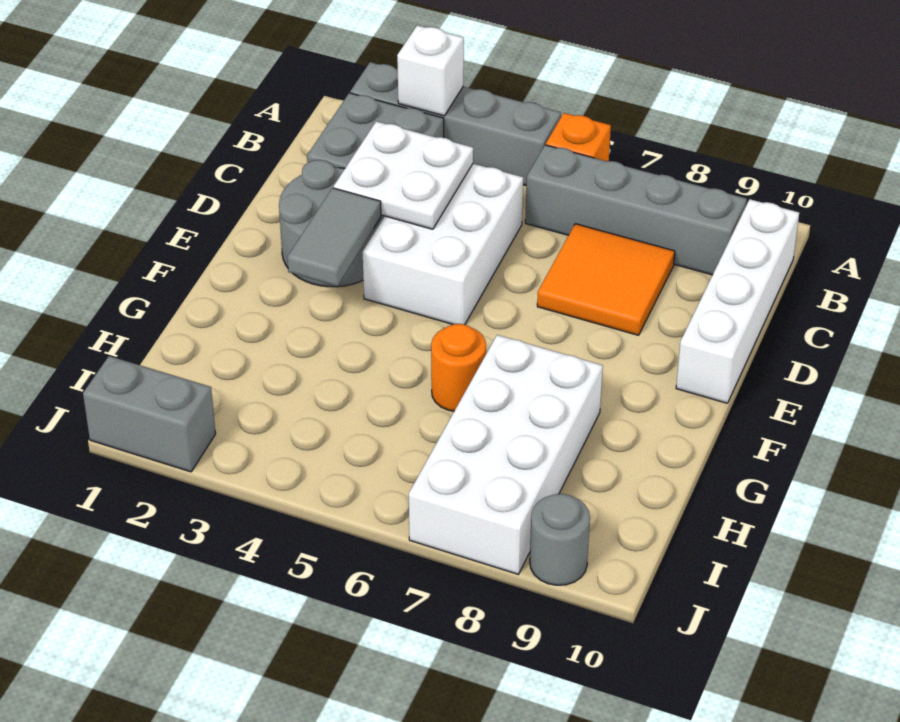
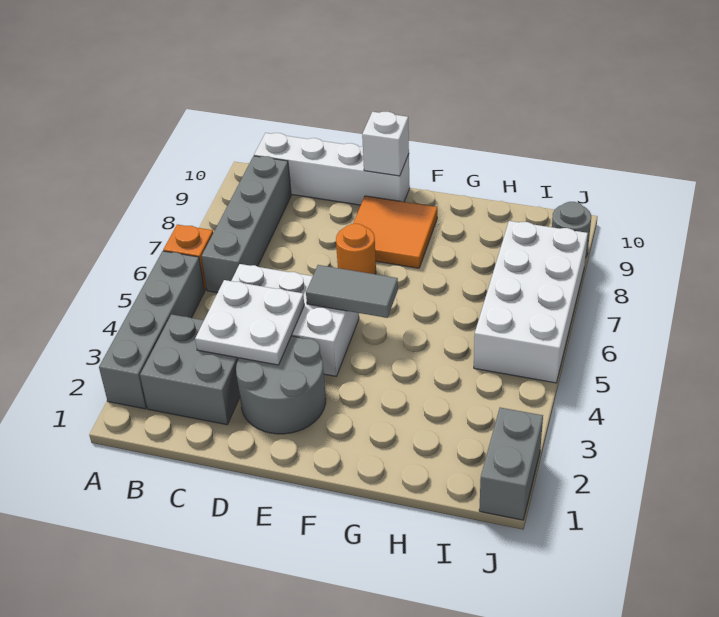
white brick A3 level 2 -> white brick E10 level 2
orange tile C7:D8 level 1 -> orange tile E8:F9 level 1
grey tile E3:F3 level 2 -> grey tile E5:F5 level 2
orange round brick G6 level 1 -> orange round brick E7 level 1
white brick G7:J8 level 1 -> white brick I5:J8 level 1

